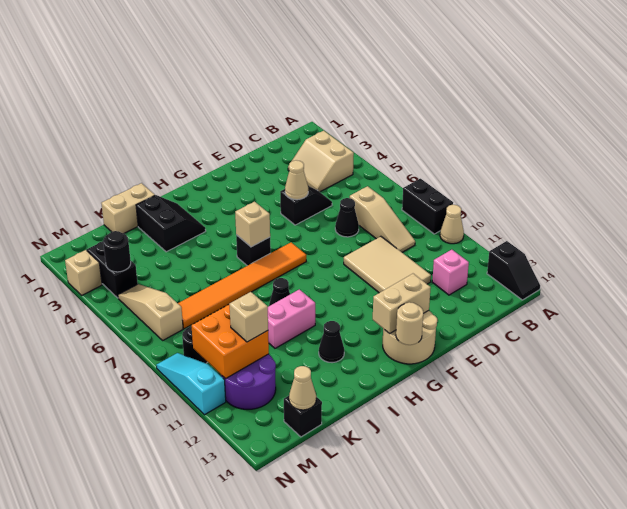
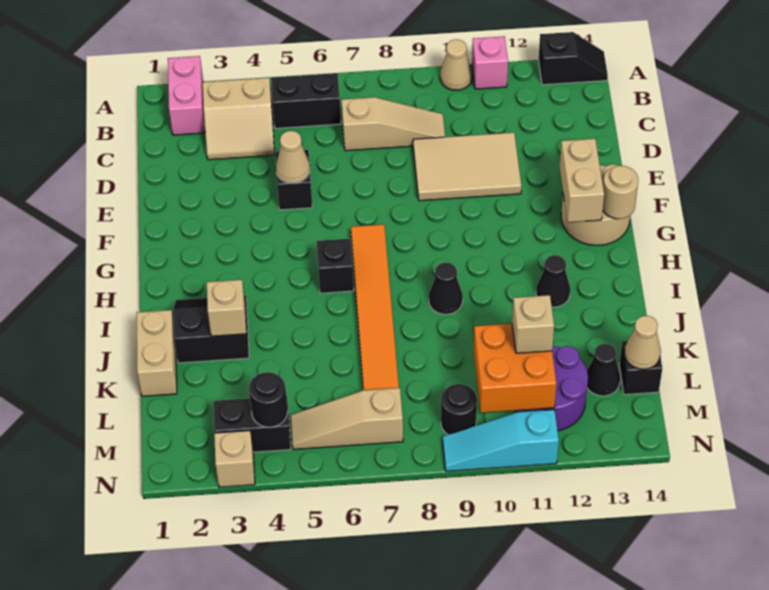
black brick A8:A9 level 1 -> black brick B5:B6 level 1
pink brick C12 level 1 -> pink brick A11 level 1
black cone D7 level 1 -> black cone L13 level 1
tan brick H6 level 2 -> tan brick J3 level 2
pink brick I10:J10 level 1 -> pink brick A2:B2 level 1

